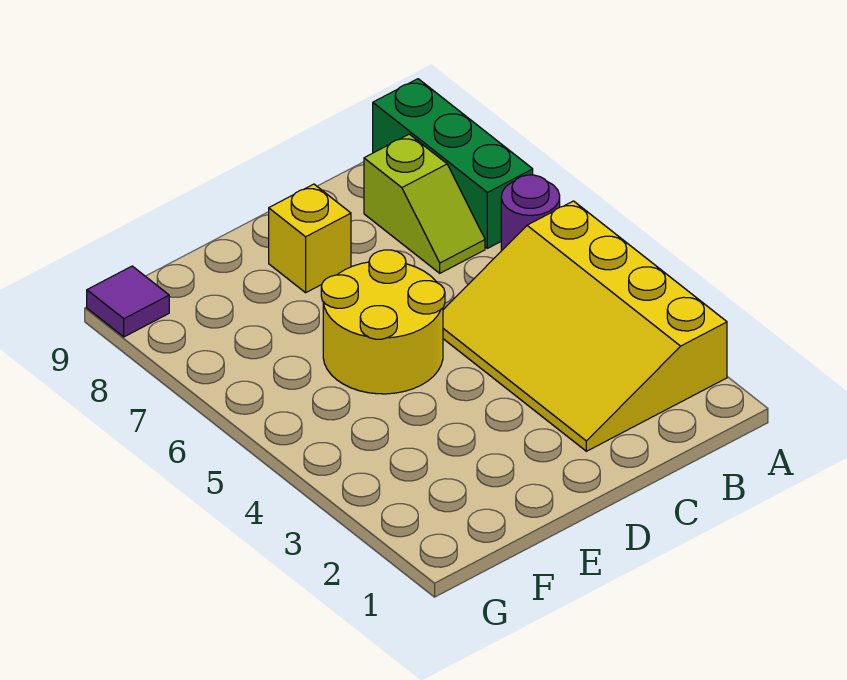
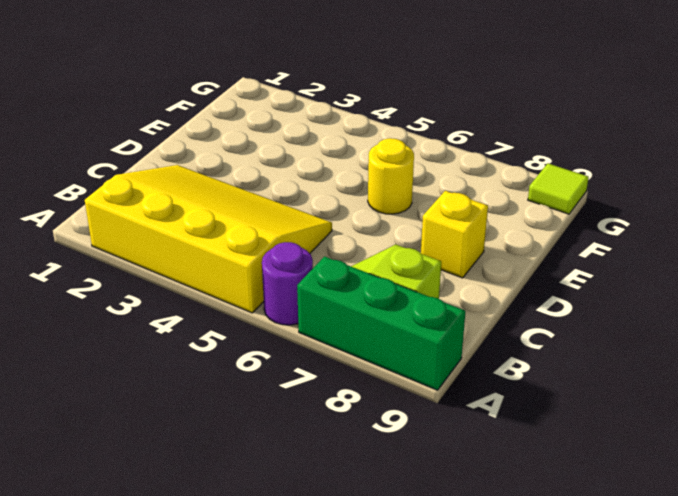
yellow round brick D5:E6 level 1 -> yellow round brick E6 level 1
purple tile G9 level 1 -> lime tile G9 level 1

